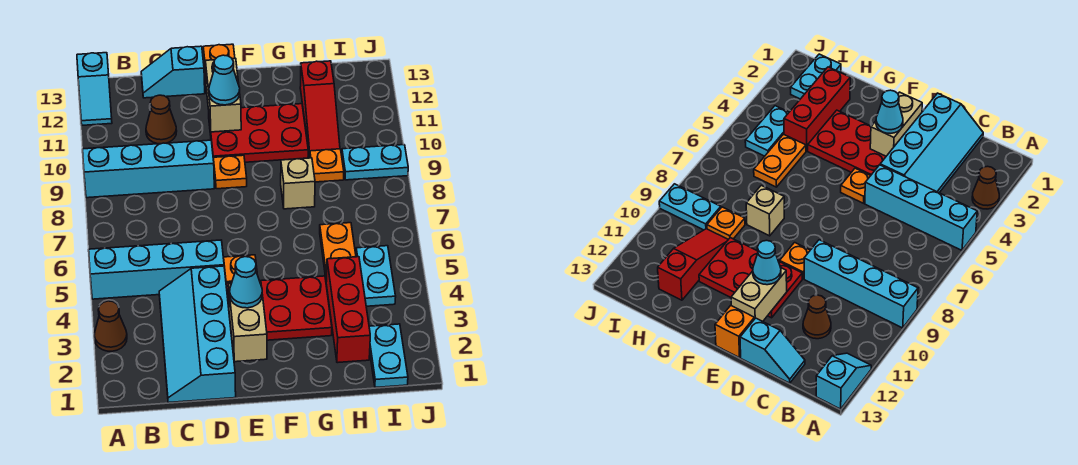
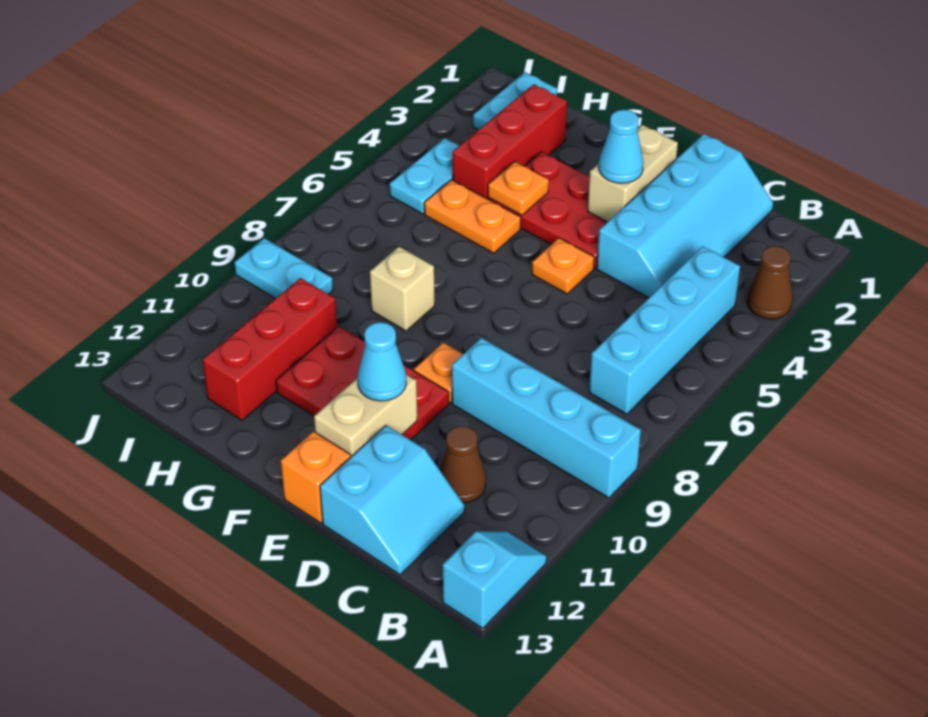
cyan brick A5:D5 level 1 -> cyan brick B4:B7 level 1
cyan slope C13:D13 level 1 top D -> cyan slope C12:D13 level 1 top D
orange plate H5:H6 level 1 -> orange plate G5:H5 level 1
orange plate H9 level 1 -> orange plate G4 level 2
red slope H10:H12 level 1 top 12 -> red brick H10:H12 level 1

